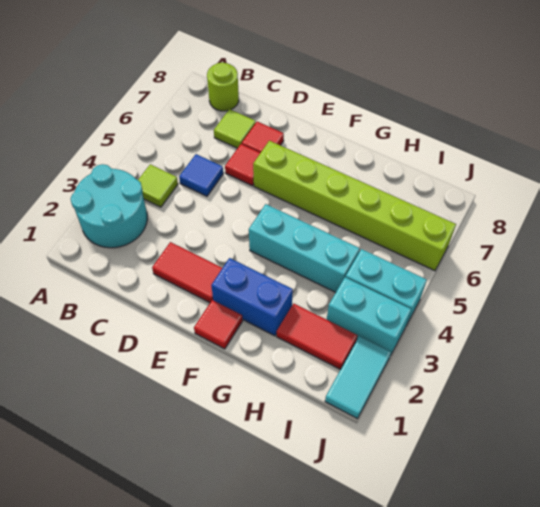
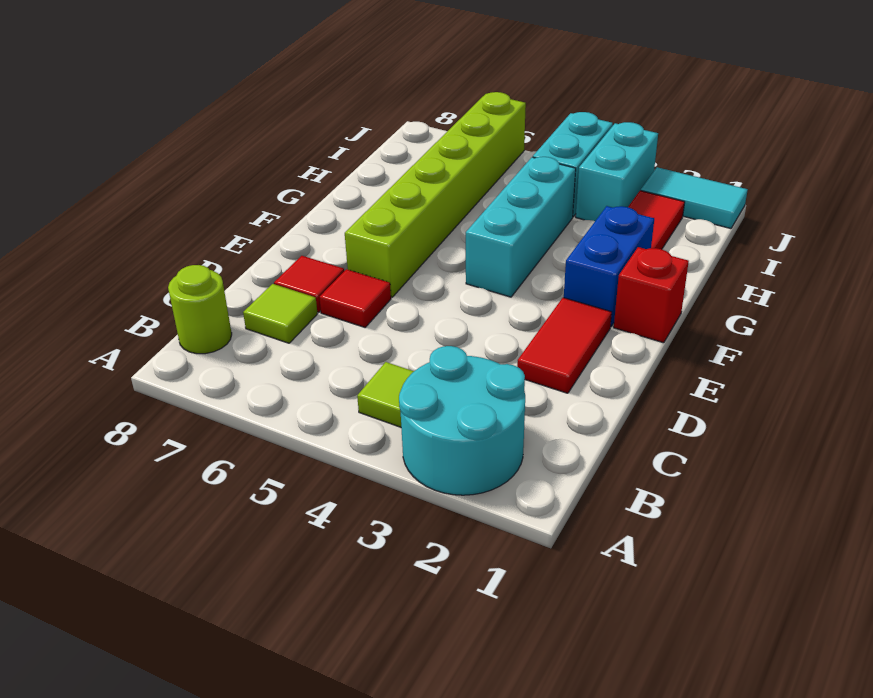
blue tile C5 level 1 -> none
red tile F1 level 1 -> red brick F1 level 1

